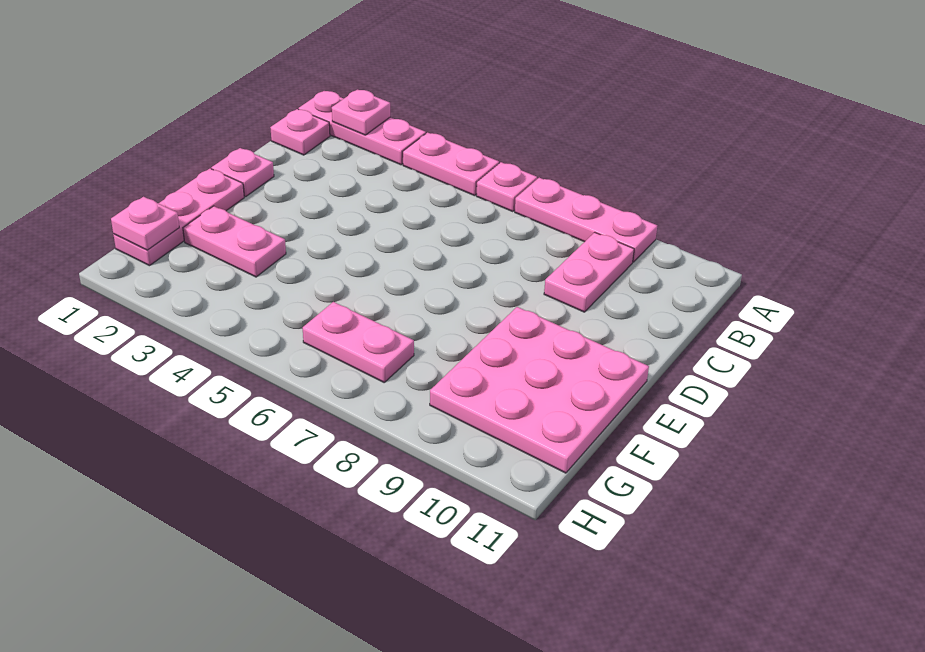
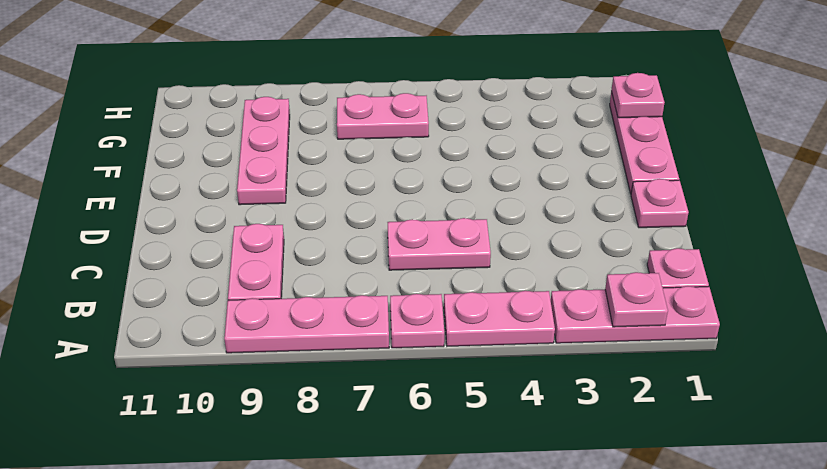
pink plate E9:G11 level 1 -> pink plate E9:G9 level 1
pink plate F2:F3 level 1 -> pink plate C5:C6 level 1

